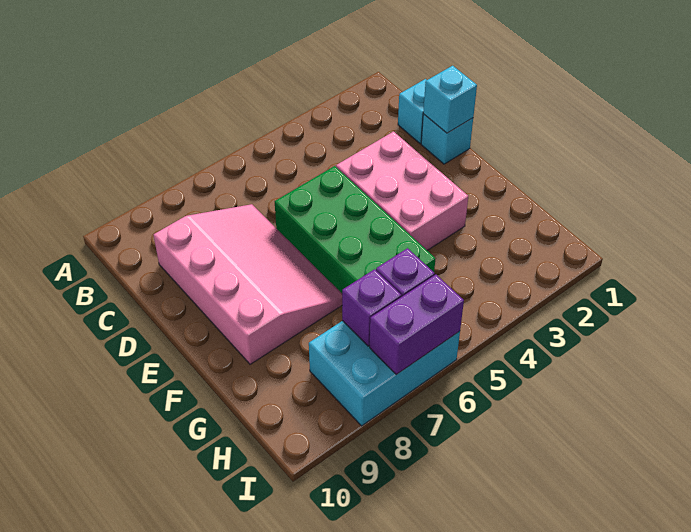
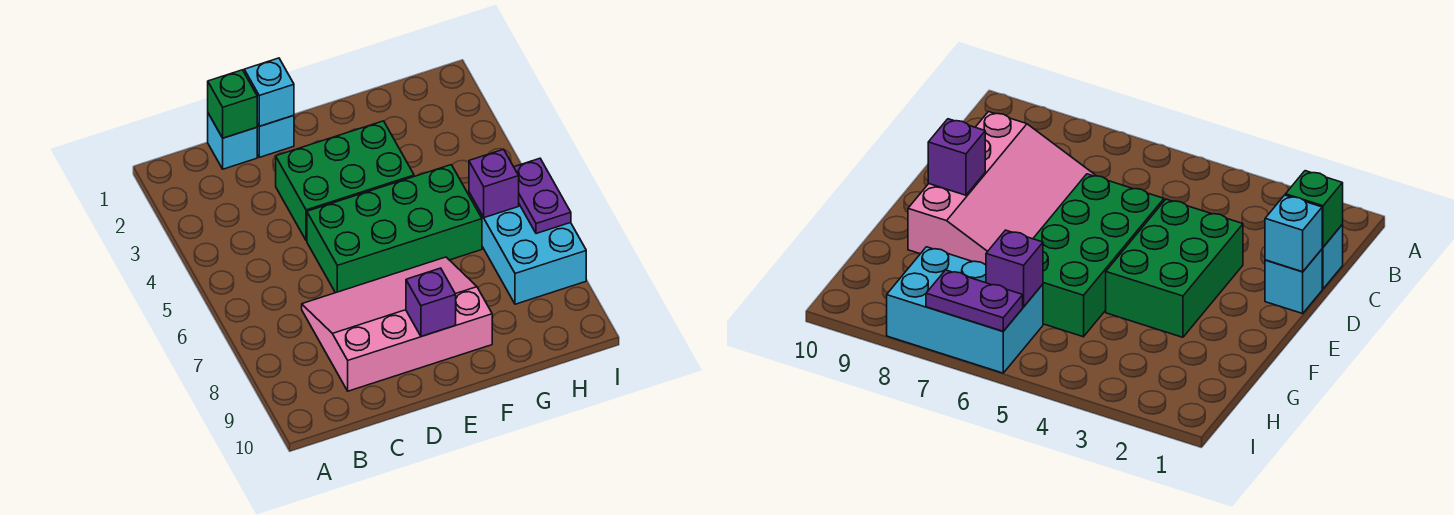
none -> green brick C1 level 2
pink brick D3:F4 level 1 -> green brick D3:F4 level 1
purple brick H7 level 2 -> purple brick E9 level 2
purple brick I6:I7 level 2 -> purple plate I6:I7 level 2

